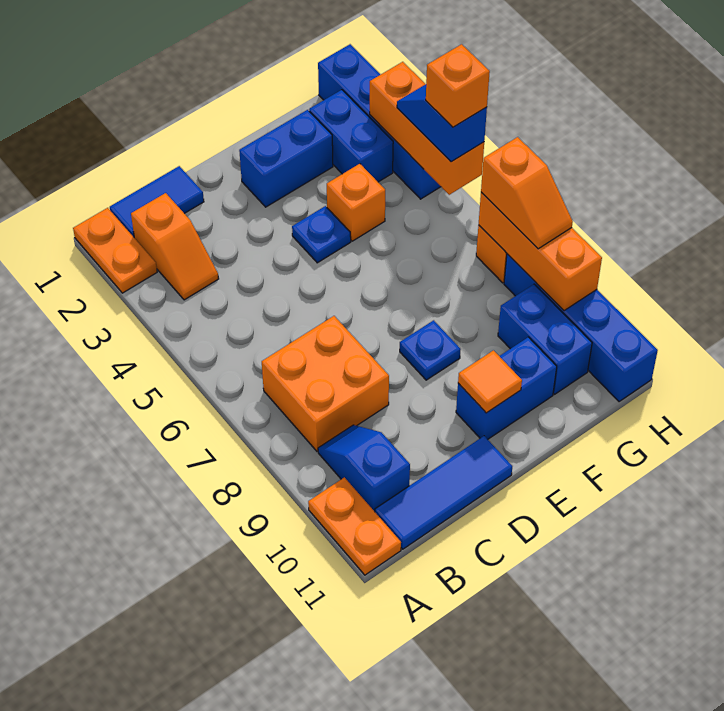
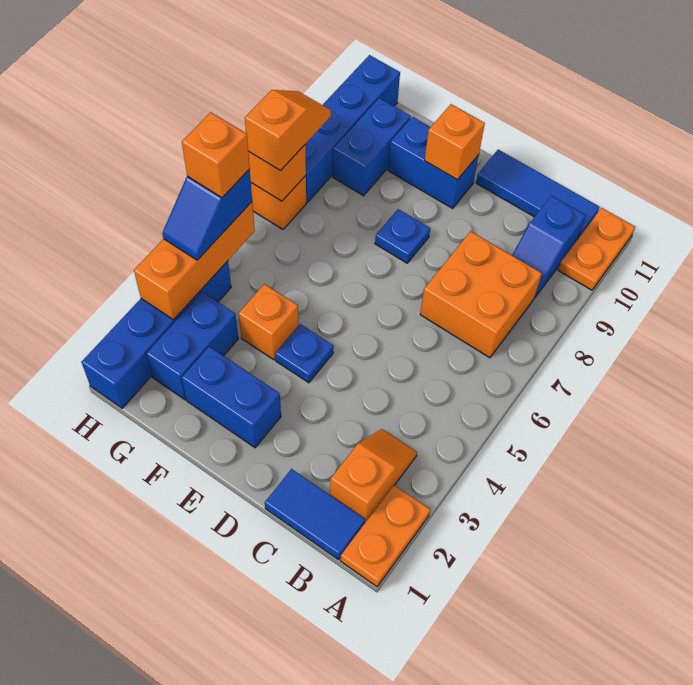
orange tile E10 level 2 -> orange brick E10 level 2
orange brick H7:H9 level 2 -> orange brick H7 level 2

